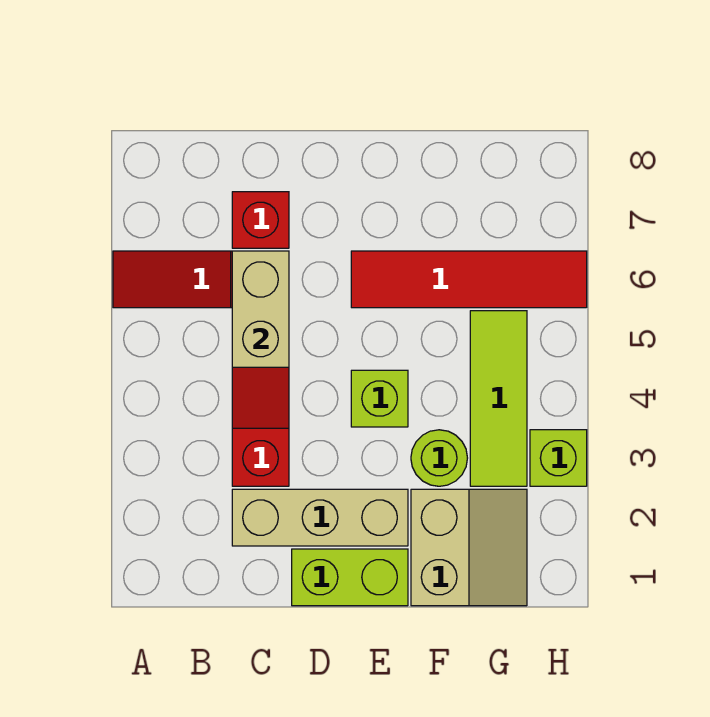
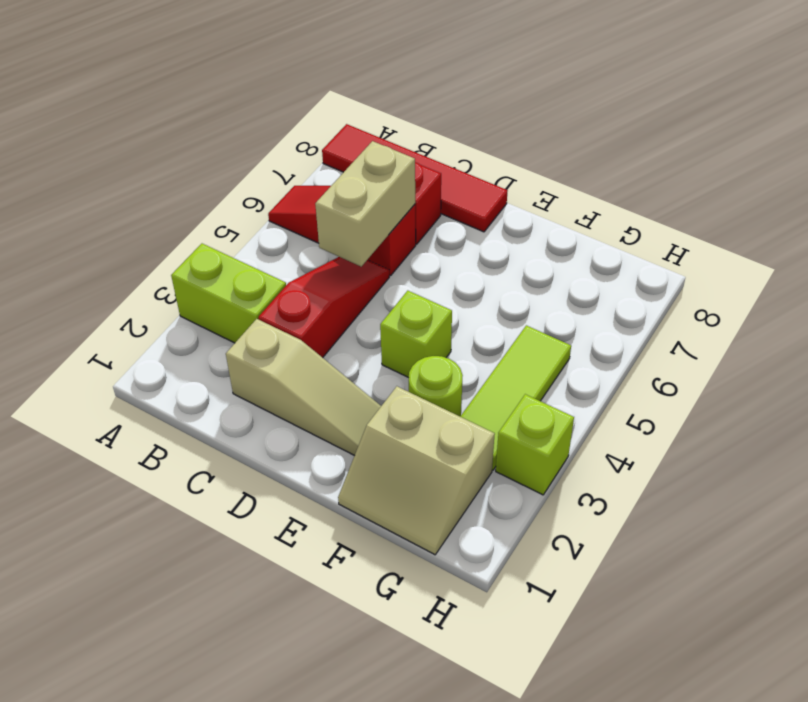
tan brick C2:E2 level 1 -> tan slope C2:E2 level 1 top C
lime brick D1:E1 level 1 -> lime brick A3:B3 level 1
red tile E6:H6 level 1 -> red tile A8:D8 level 1
tan slope F1:G2 level 1 top F -> tan slope F1:G2 level 1 top 2

